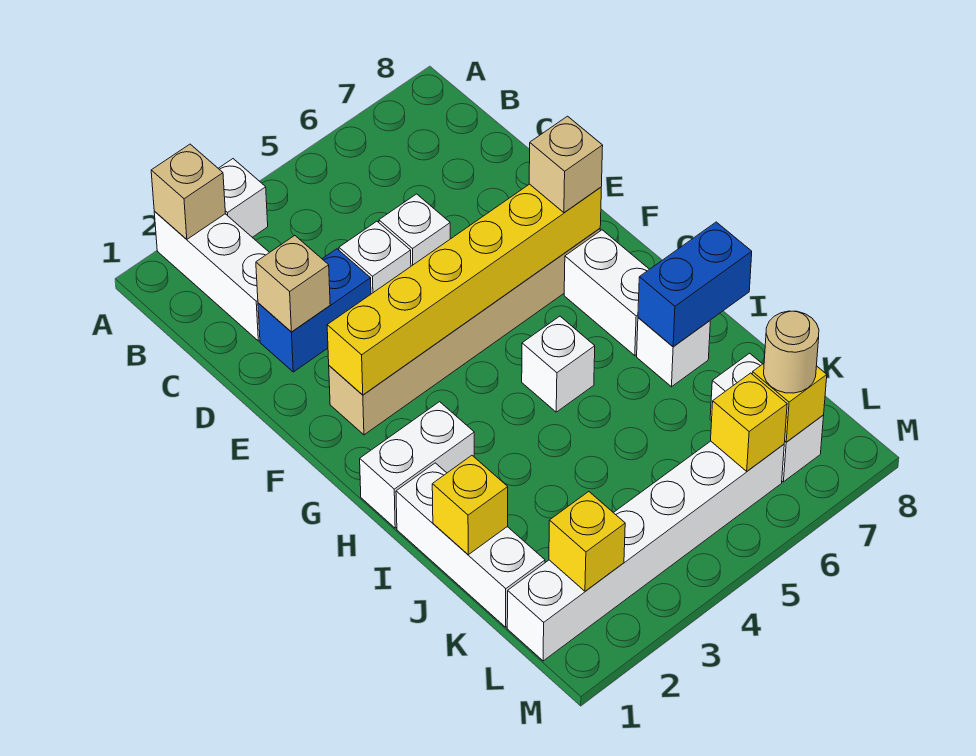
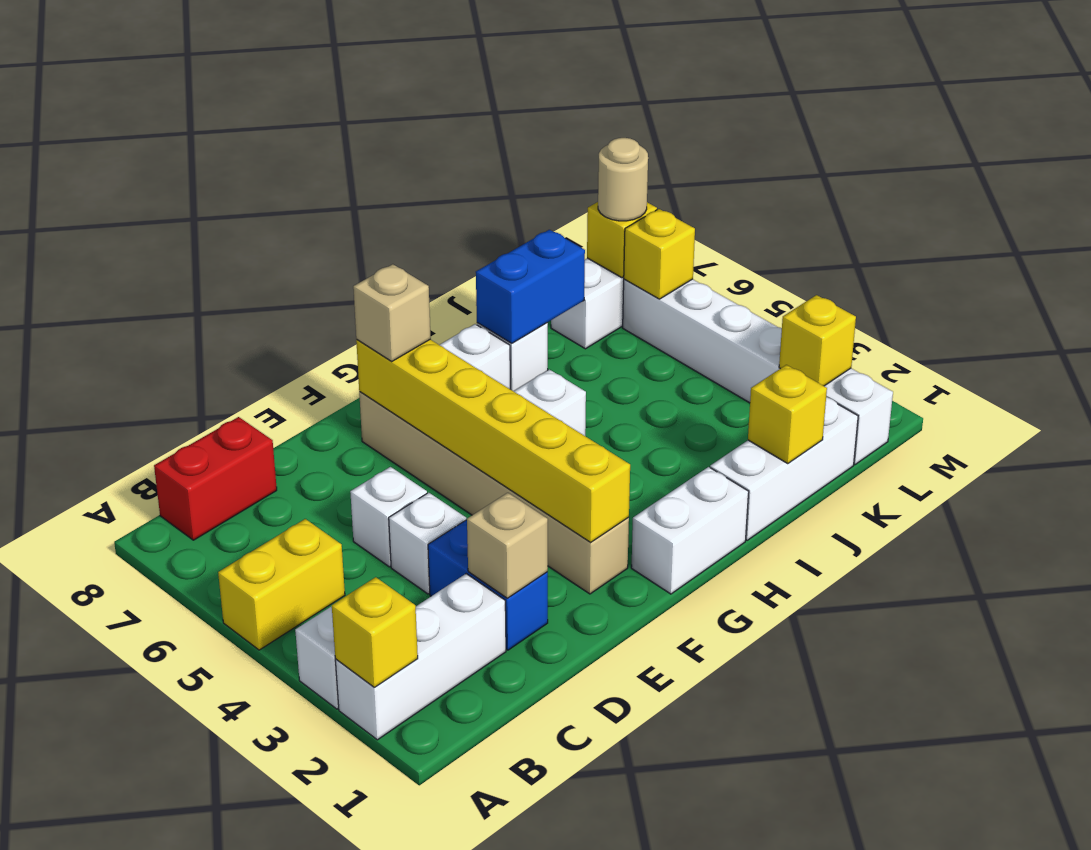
tan brick A2 level 2 -> yellow brick A2 level 2
none -> yellow brick A5:B5 level 1
none -> red brick B8:C8 level 1
white brick H1:H2 level 1 -> white brick G1:H1 level 1
blue brick I7:I8 level 2 -> blue brick I7:J7 level 2

